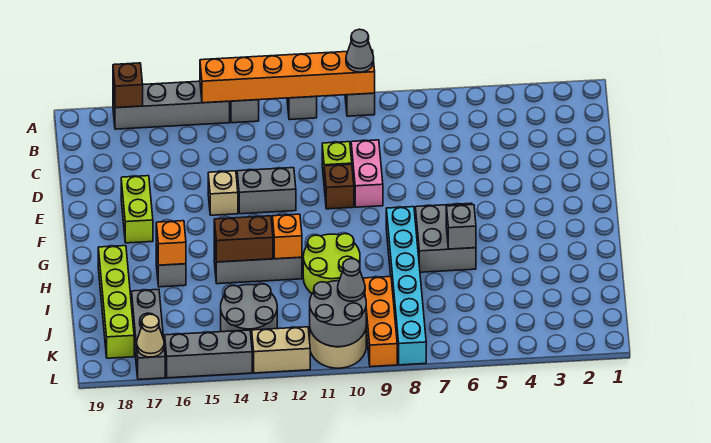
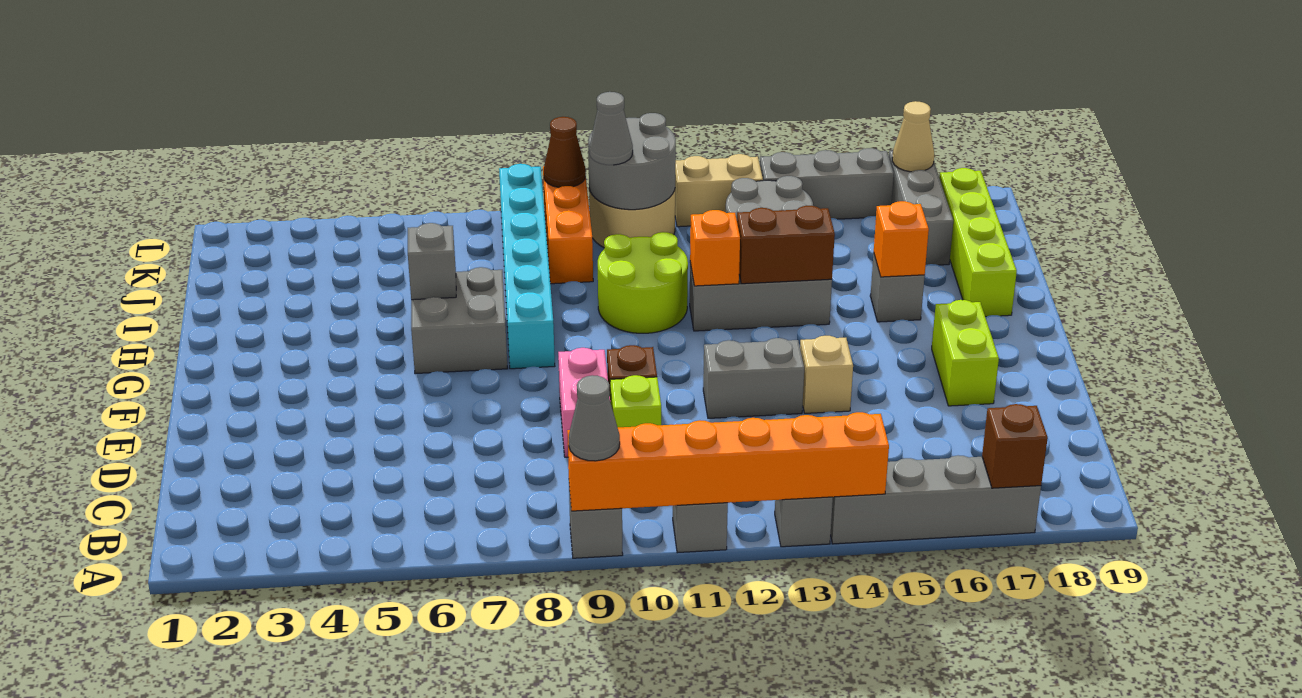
none -> brown cone L9 level 2

